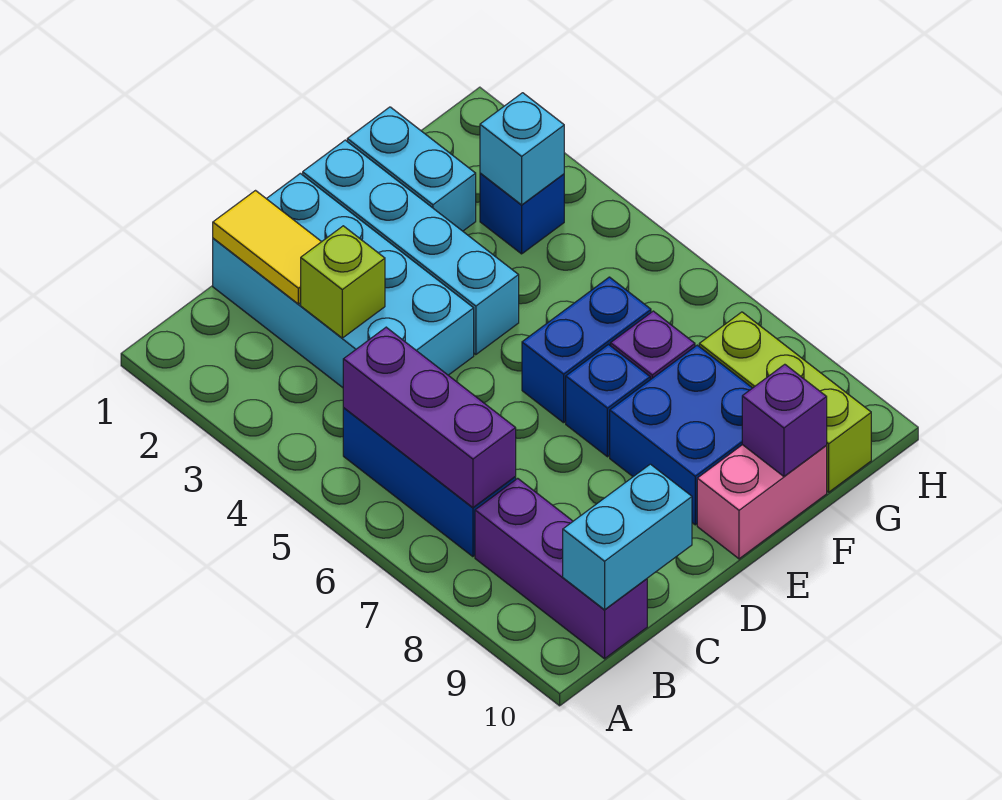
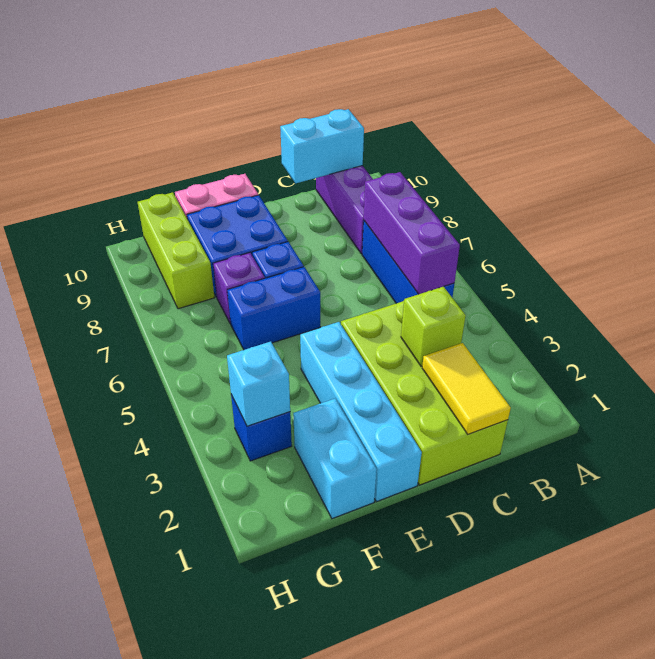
cyan brick C1:D4 level 1 -> lime brick C1:D4 level 1
purple brick F10 level 2 -> none

